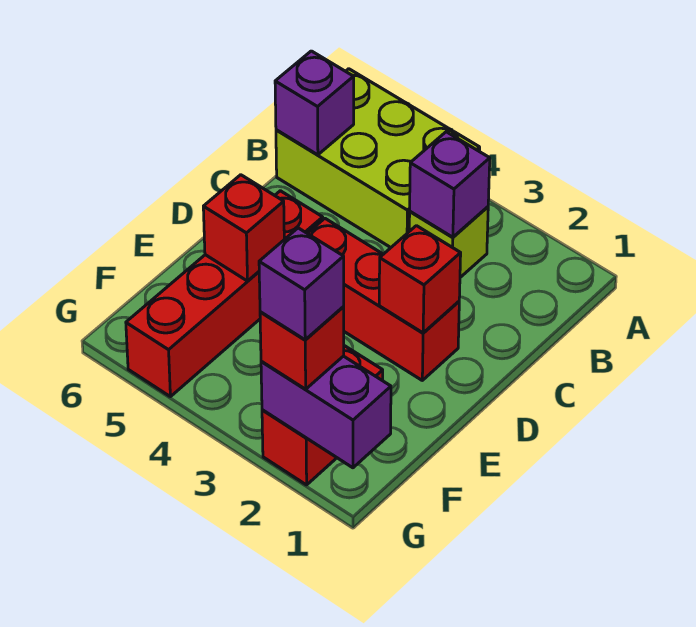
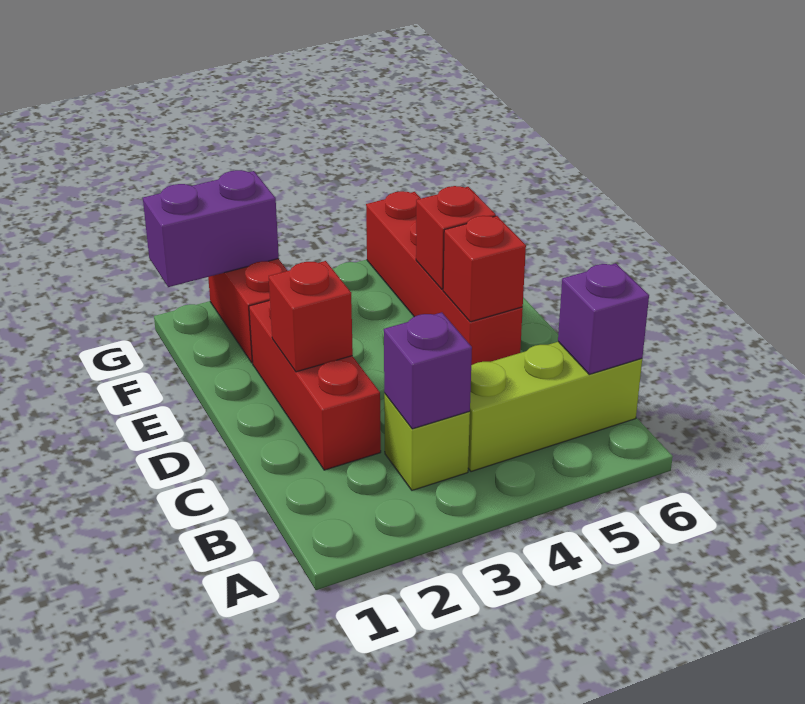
lime brick A4:B6 level 1 -> lime brick B4:B6 level 1
red brick D2:D4 level 1 -> red brick C2:E2 level 1
red brick G2 level 3 -> red brick D5 level 2
purple brick G2 level 4 -> none

